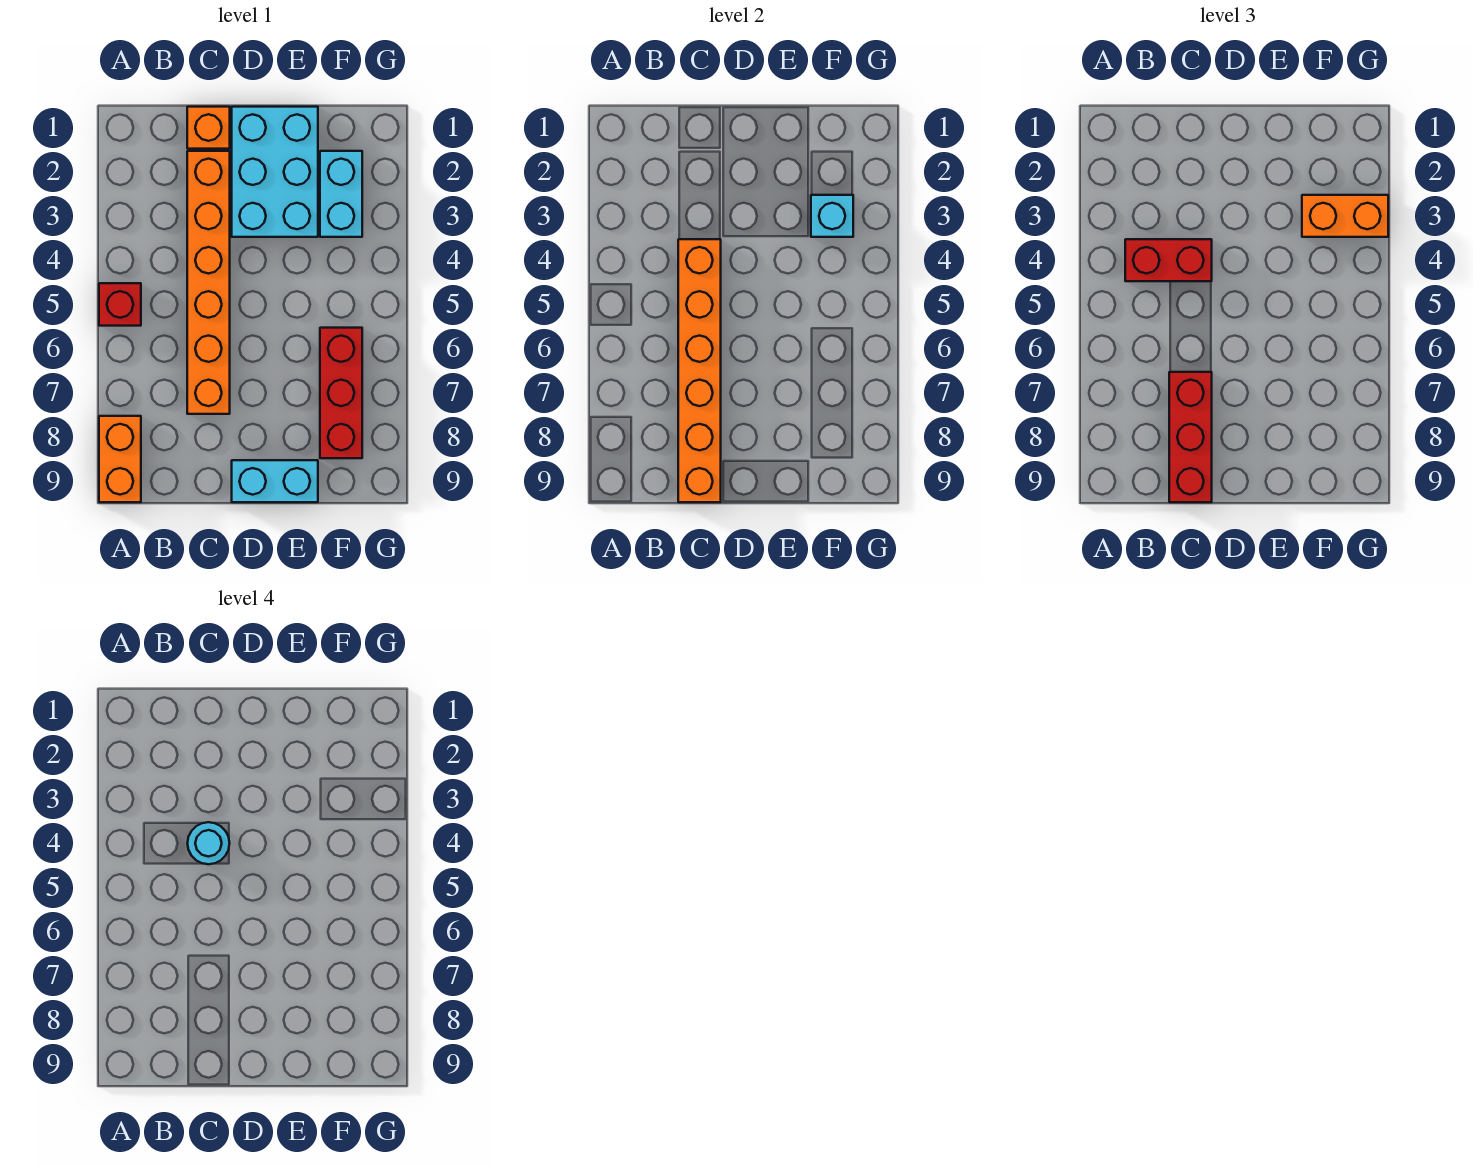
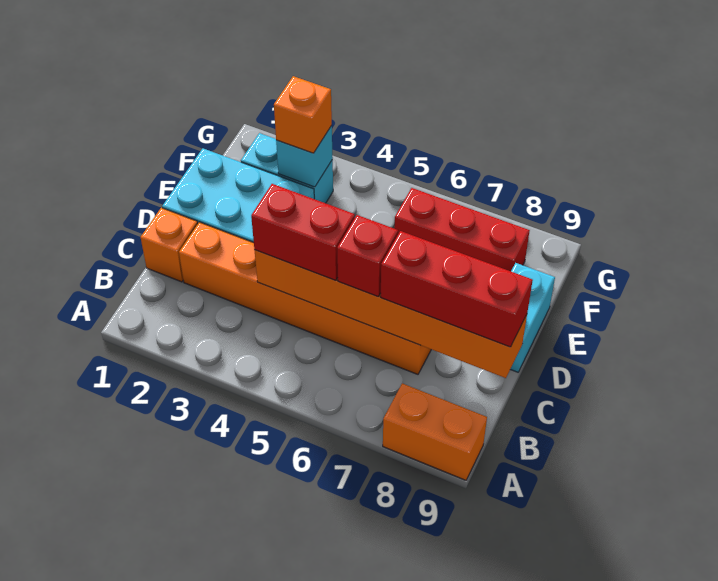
red brick A5 level 1 -> red brick C6 level 3
red brick B4:C4 level 3 -> red brick C4:C5 level 3
cyan round brick C4 level 4 -> none
orange brick F3:G3 level 3 -> orange brick F3 level 3

